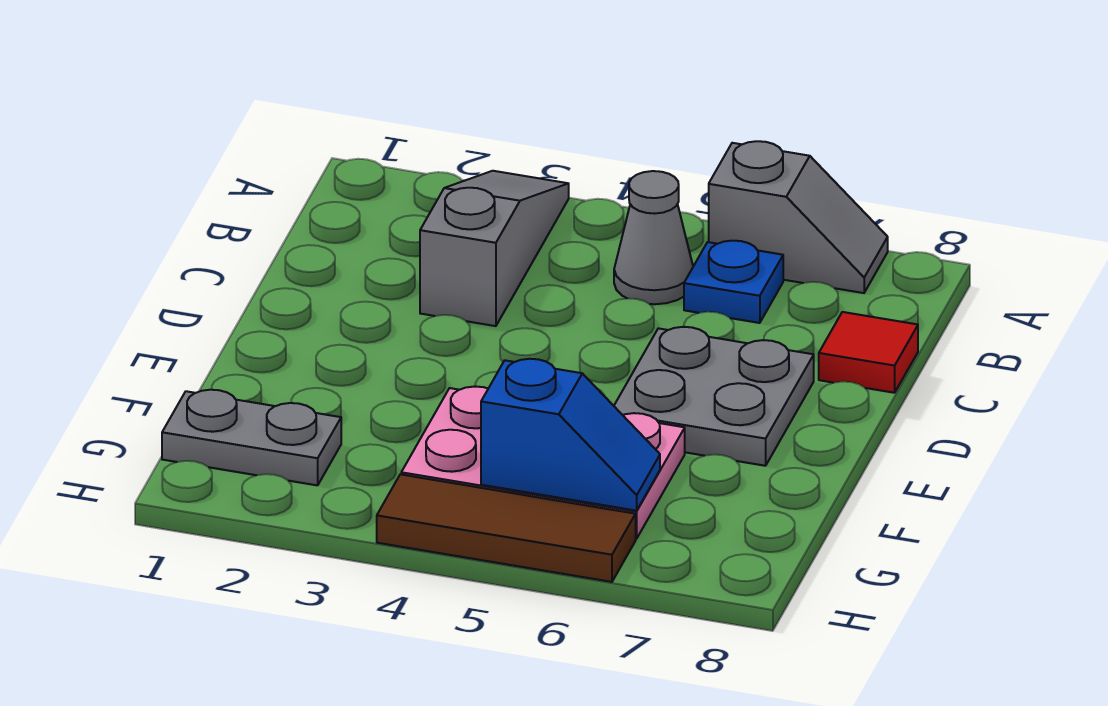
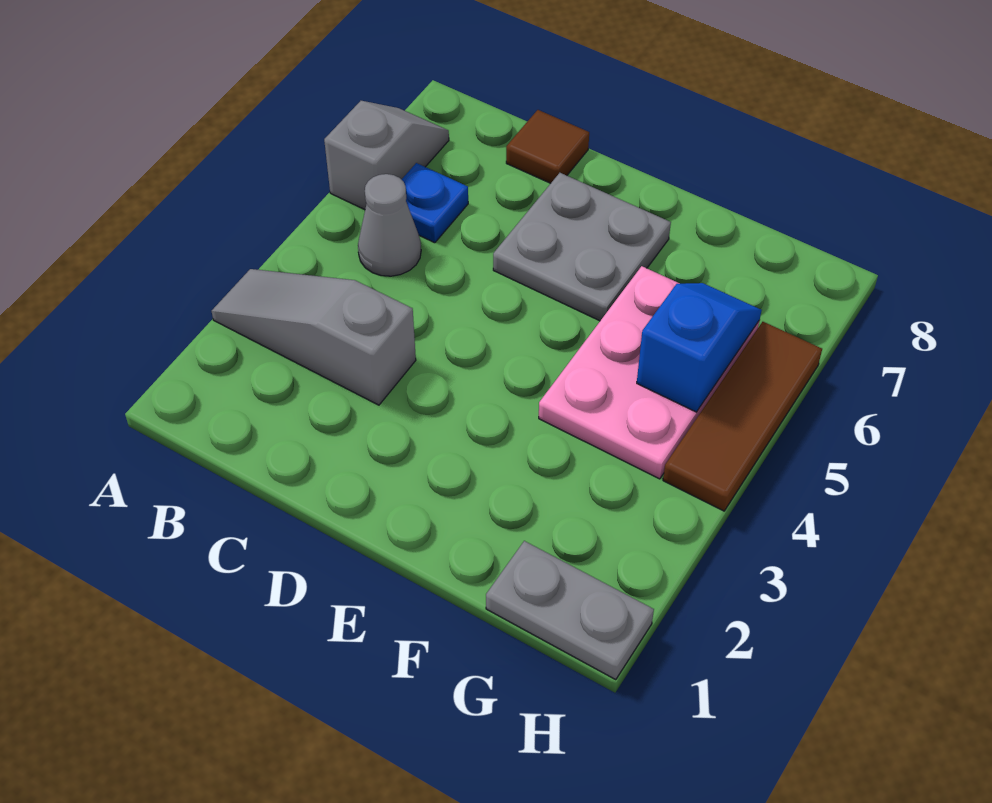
red tile C8 level 1 -> brown tile C8 level 1
grey plate G1:G2 level 1 -> grey plate G1:H1 level 1

